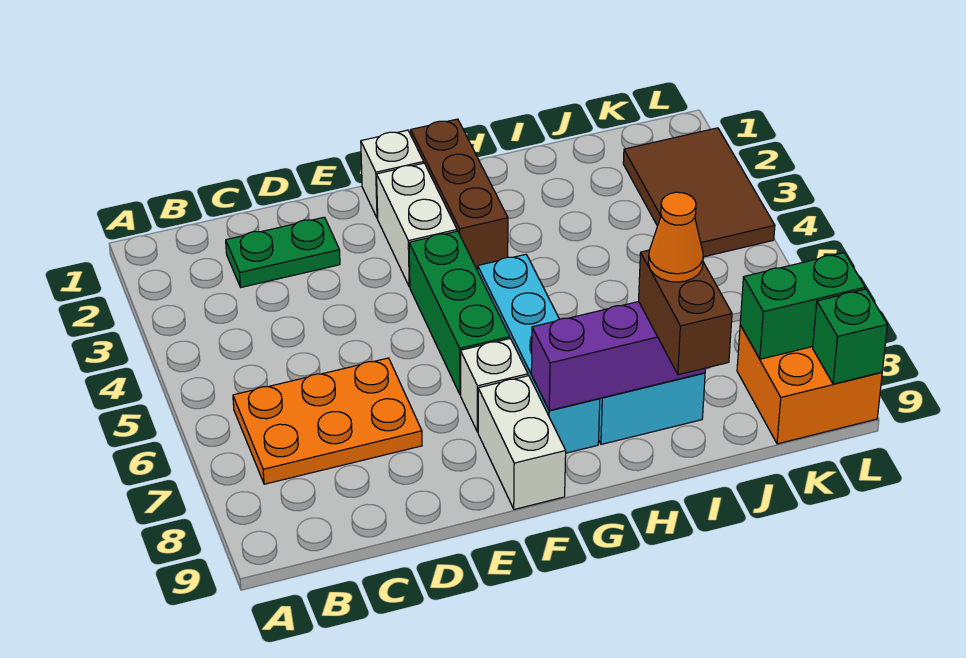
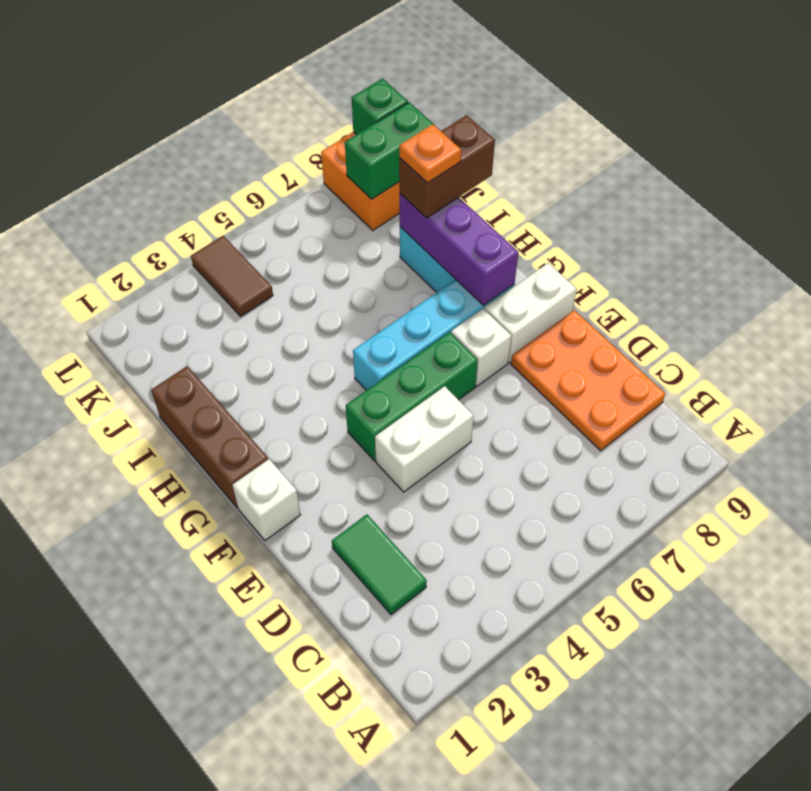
orange plate B6:D7 level 1 -> orange plate C8:E9 level 1
green plate C2:D2 level 1 -> green tile C2:D2 level 1
white brick F2:F3 level 1 -> white brick E4:E5 level 1
brown brick G1:G3 level 1 -> brown brick G1:I1 level 1
orange cone I8 level 4 -> orange plate I8 level 4
brown tile K2:L4 level 1 -> brown tile K4:L4 level 1
green brick K8:L8 level 2 -> green brick K8:K9 level 2

